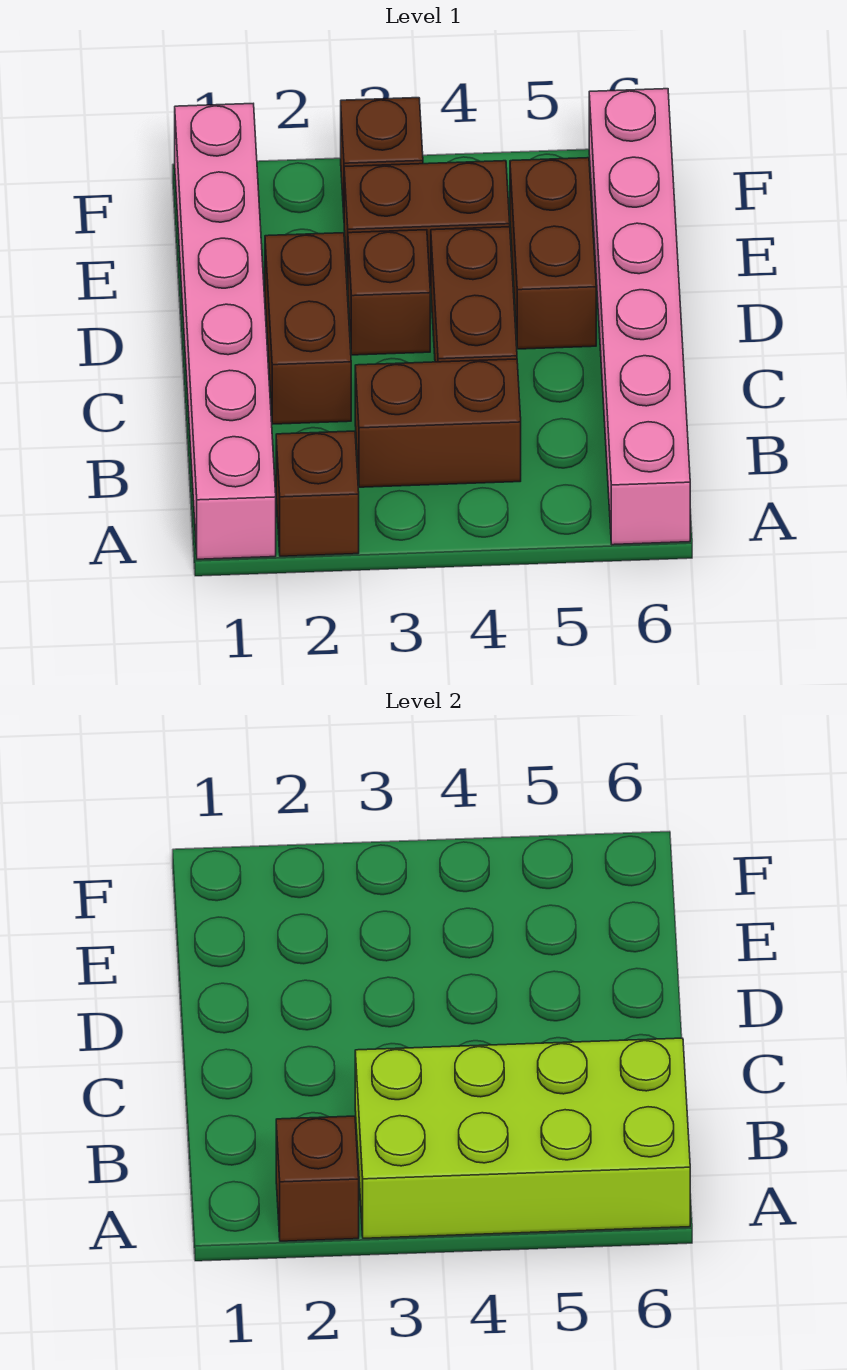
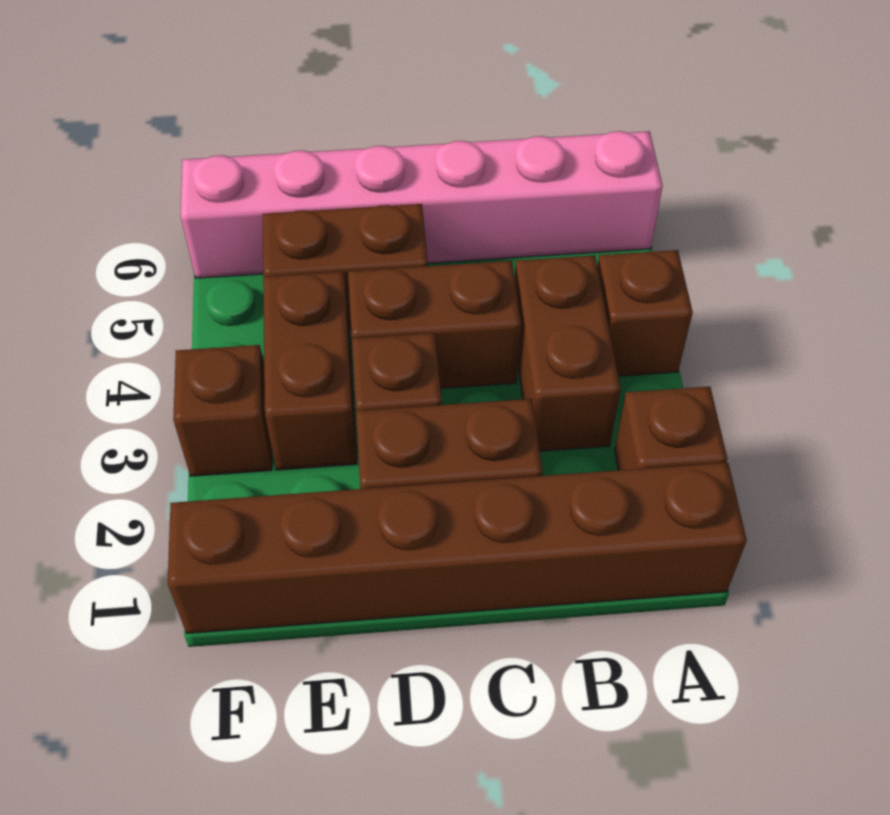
pink brick A1:F1 level 1 -> brown brick A1:F1 level 1
brown brick A2 level 2 -> brown brick A4 level 1
lime brick A3:B6 level 2 -> none

